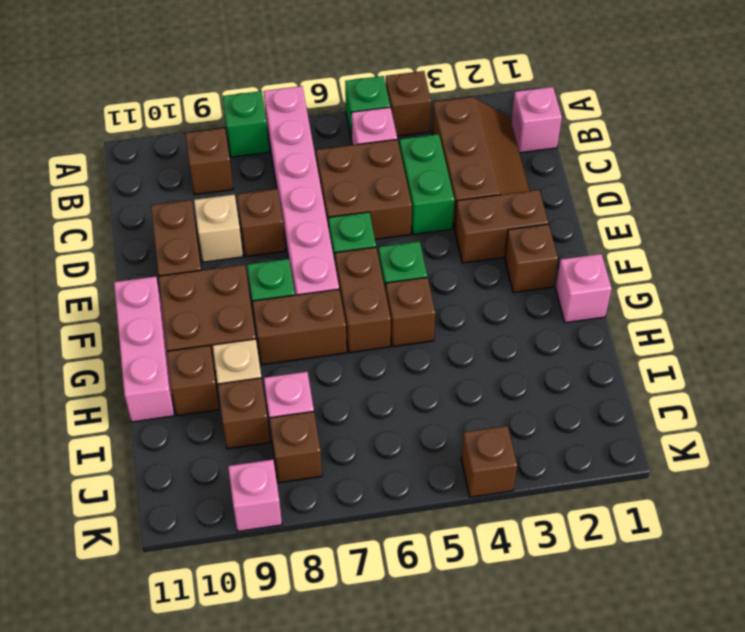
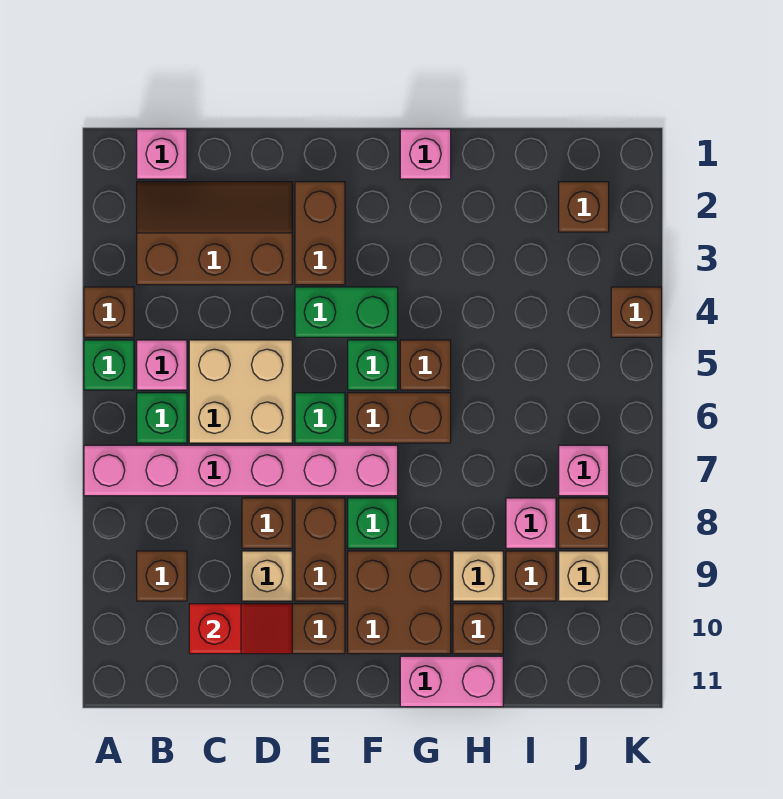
green brick A8 level 1 -> green brick B6 level 1
green brick C4:D4 level 1 -> green brick E4:F4 level 1
brown brick C5:D6 level 1 -> tan brick C5:D6 level 1
none -> red slope C10:D10 level 2 top C
brown brick F2 level 1 -> brown brick J2 level 1
pink brick F11:H11 level 1 -> pink brick G11:H11 level 1
brown brick G7:G8 level 1 -> brown brick E8:E9 level 1
none -> tan brick J9 level 1
pink brick K9 level 1 -> pink brick J7 level 1

